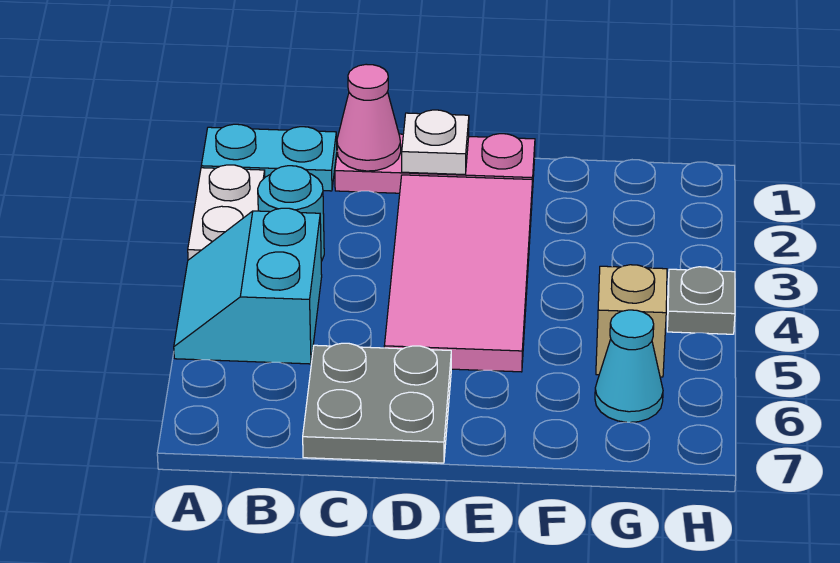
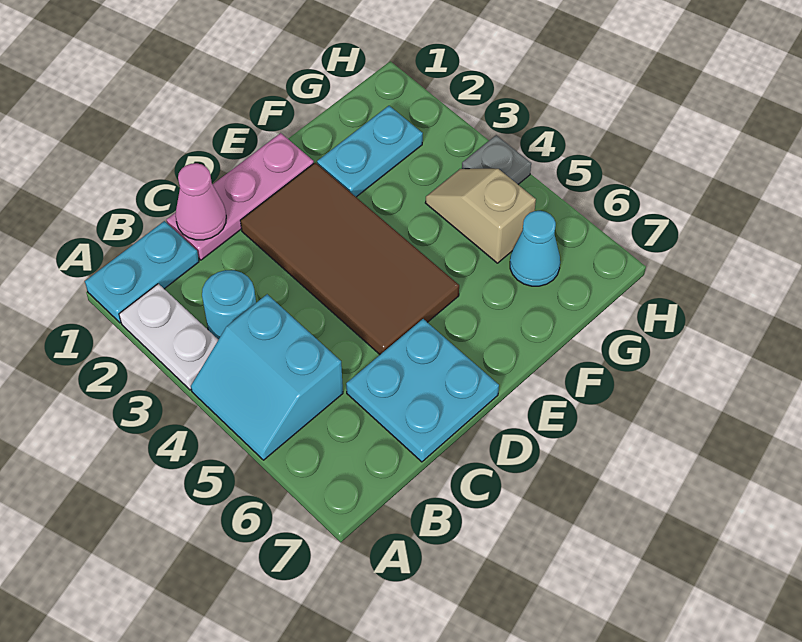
grey plate C6:D7 level 1 -> cyan plate C6:D7 level 1
white plate D1 level 2 -> none
pink tile D2:E5 level 1 -> brown tile D2:E5 level 1
none -> cyan plate F2:G2 level 1

